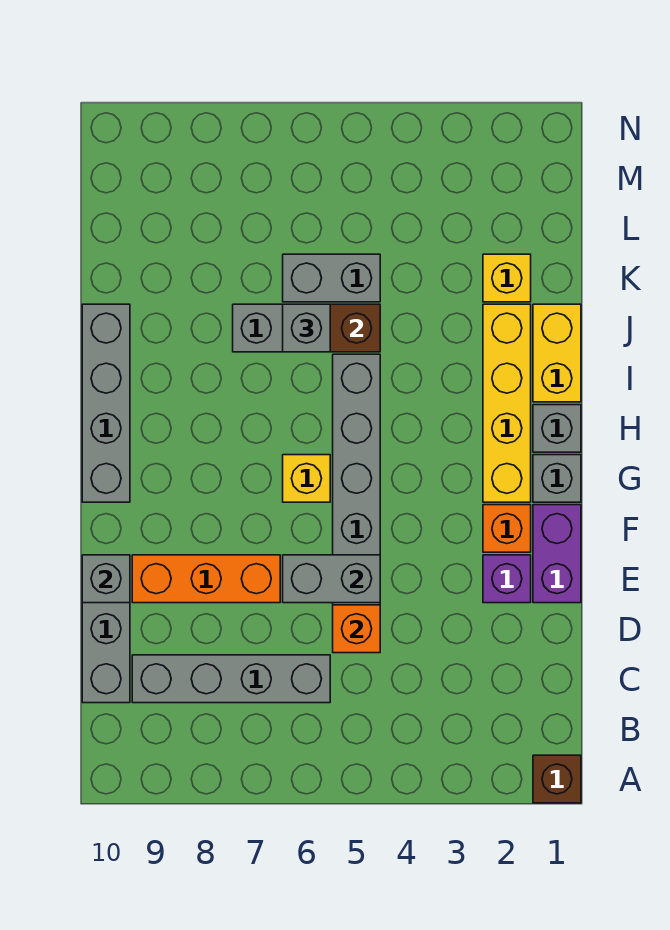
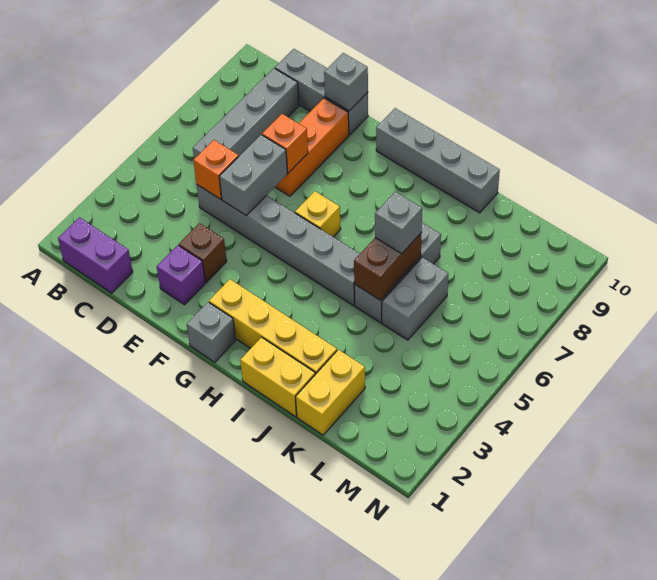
brown brick A1 level 1 -> brown brick E3 level 1
purple brick E1:F1 level 1 -> purple brick B1:C1 level 1
orange brick F2 level 1 -> orange brick E7 level 2
grey brick H1 level 1 -> none
yellow brick K2 level 1 -> yellow brick K1:K2 level 1

